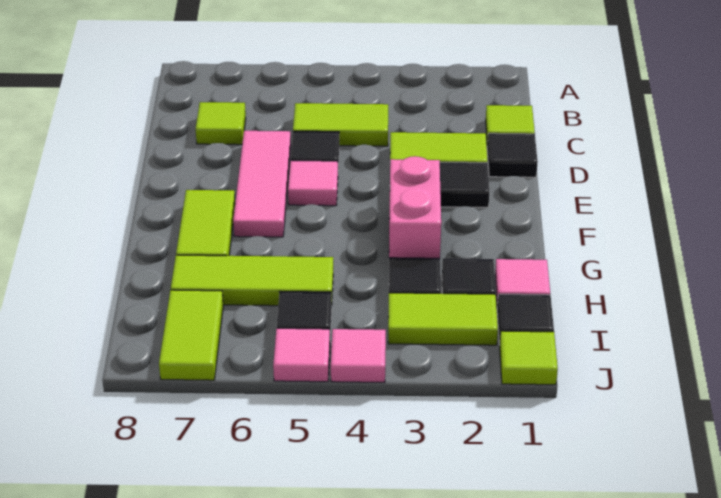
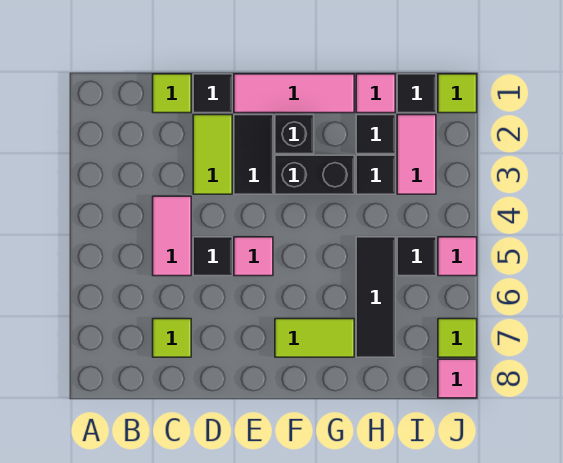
lime tile C4:C5 level 1 -> pink tile C4:C5 level 1
pink tile D6:F6 level 1 -> pink tile E1:G1 level 1
none -> black brick F2 level 1
pink brick F3:G3 level 1 -> black brick F3:G3 level 1
lime tile H5:H7 level 1 -> black tile H5:H7 level 1
lime tile I2:I3 level 1 -> pink tile I2:I3 level 1
lime tile I7:J7 level 1 -> lime tile J7 level 1
pink tile J4 level 1 -> pink tile J8 level 1

